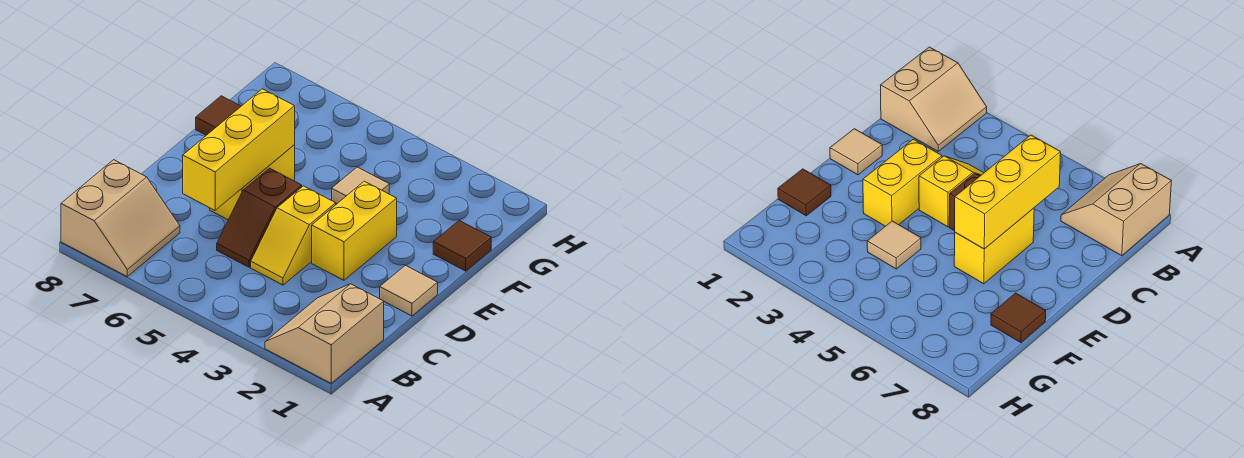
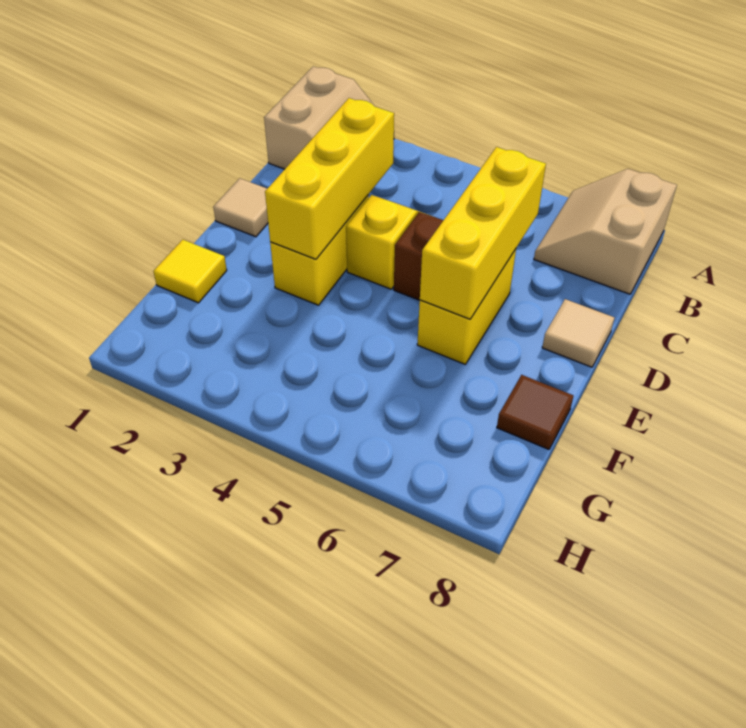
none -> yellow brick C3:E3 level 2
brown tile F1 level 1 -> yellow tile F1 level 1
tan tile F4 level 1 -> tan tile D8 level 1

